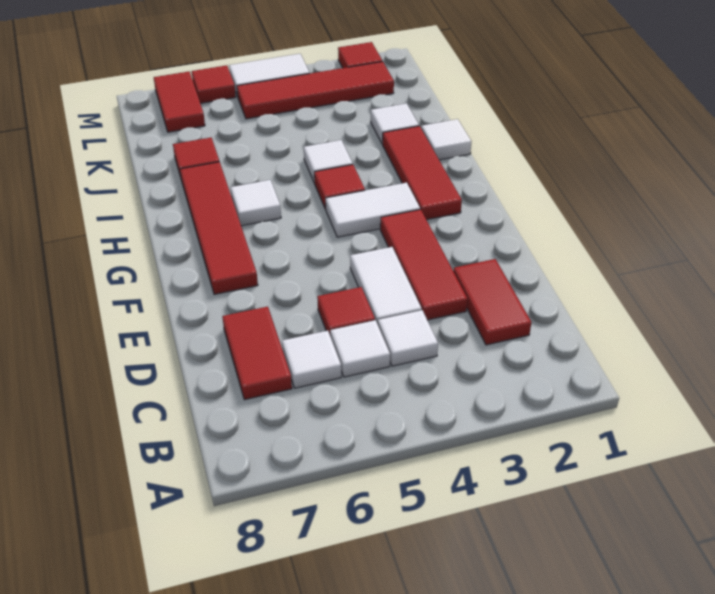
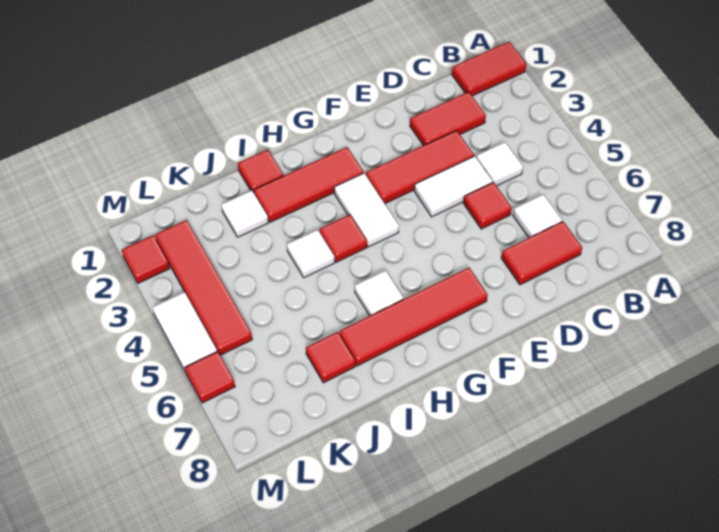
white tile C5 level 1 -> none
white tile I1 level 1 -> red tile I1 level 1
red tile L7:M7 level 1 -> red tile A1:B1 level 1

